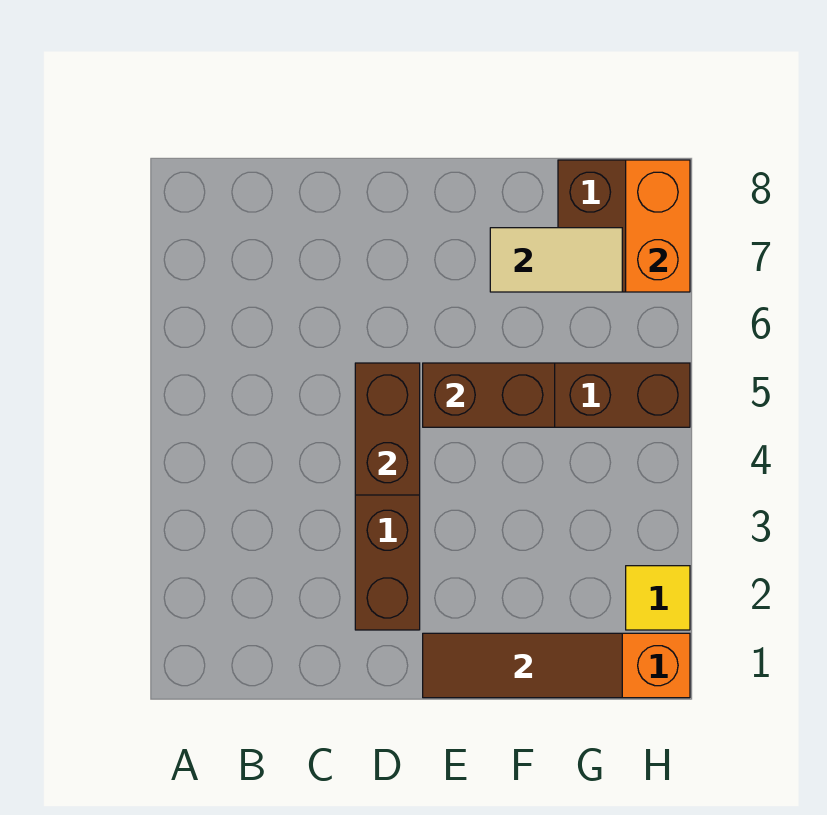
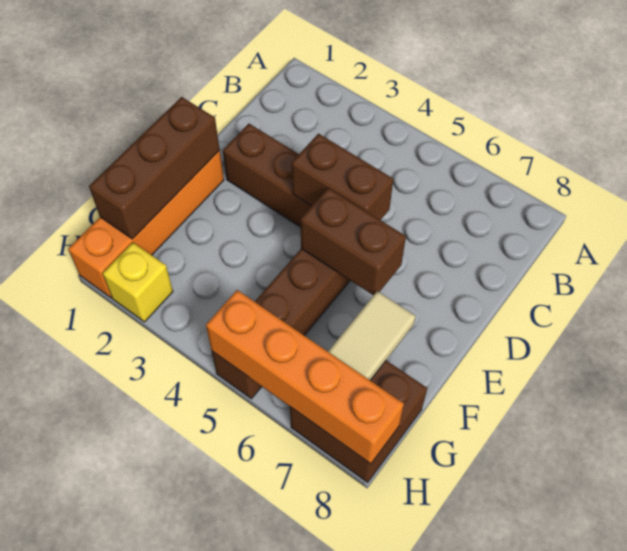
brown tile E1:G1 level 2 -> brown brick E1:G1 level 2
brown brick E5:F5 level 2 -> brown brick E5:E6 level 2
yellow tile H2 level 1 -> yellow brick H2 level 1
orange brick H7:H8 level 2 -> orange brick H5:H8 level 2

